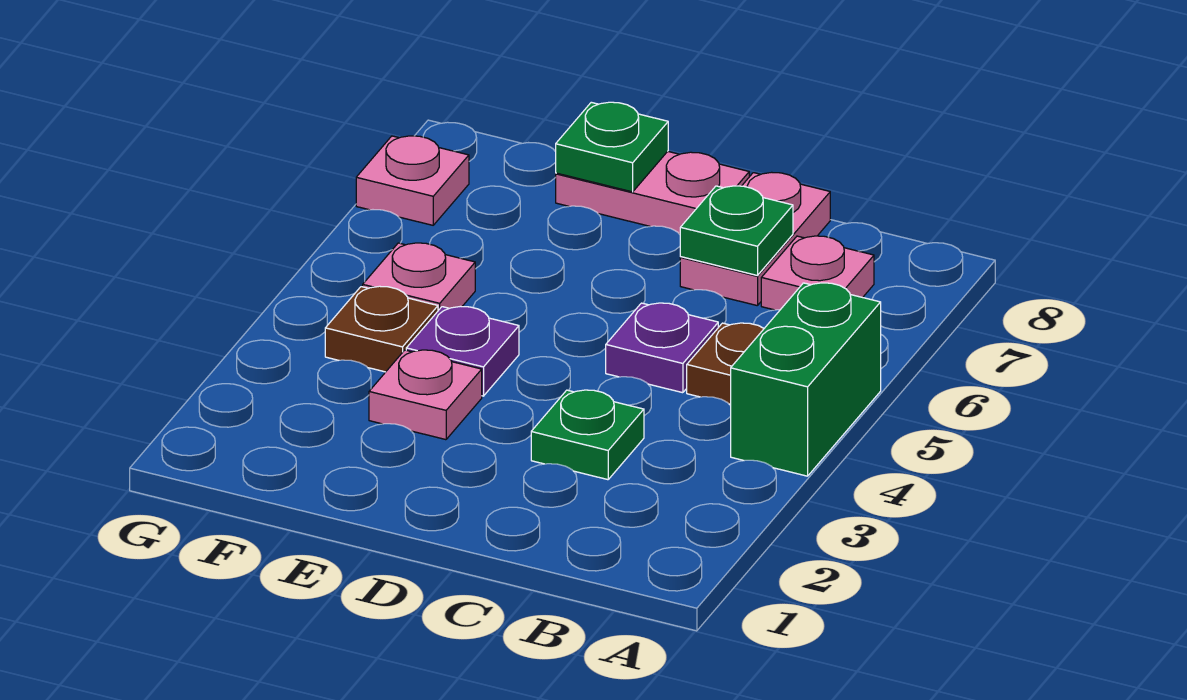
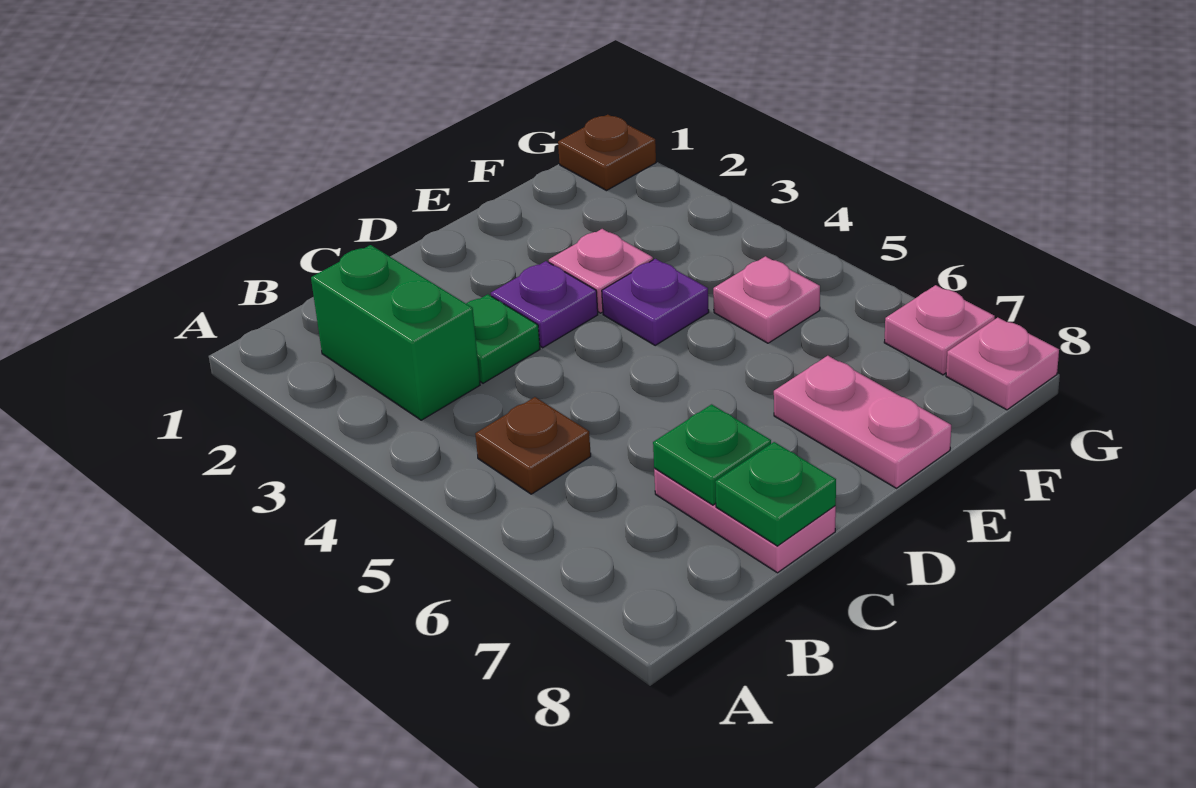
green brick A4:A5 level 1 -> green brick B2:B3 level 1
pink plate B7 level 1 -> pink plate G8 level 1
purple plate C5 level 1 -> purple plate D3 level 1
pink plate D8:E8 level 1 -> pink plate E7:E8 level 1
green plate E8 level 2 -> green plate C8 level 2
brown plate F4 level 1 -> brown plate G1 level 1

